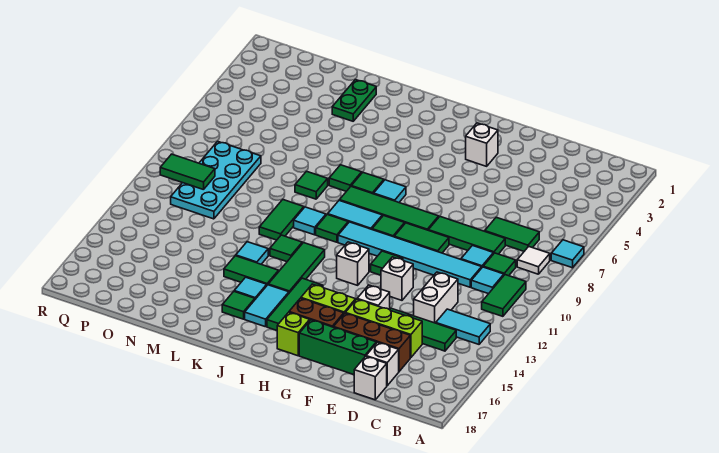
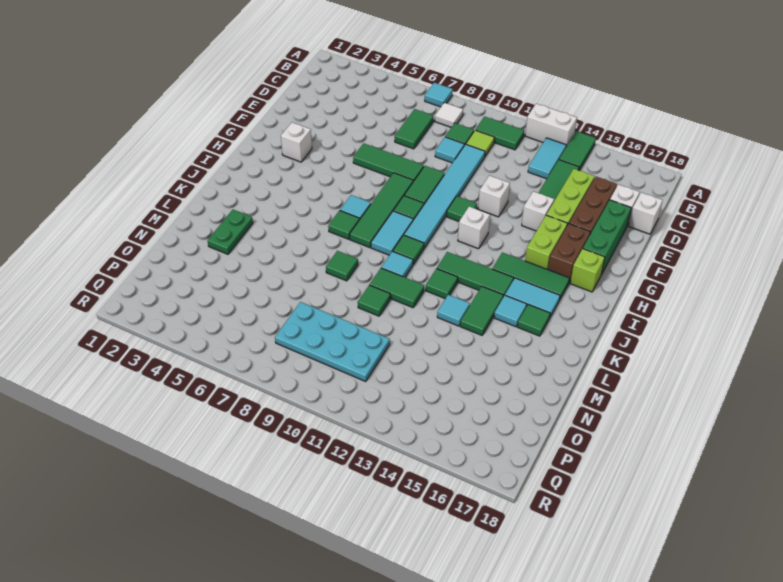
cyan tile C10 level 1 -> lime tile C10 level 1
green tile D8:F8 level 1 -> green tile F6:F8 level 1
white brick D12:D13 level 1 -> white brick A12:A13 level 1
green tile K7 level 1 -> green tile M10 level 1
green plate M2:M3 level 1 -> green plate L3:M3 level 1
green tile P10:Q10 level 2 -> green tile A14:B14 level 1

